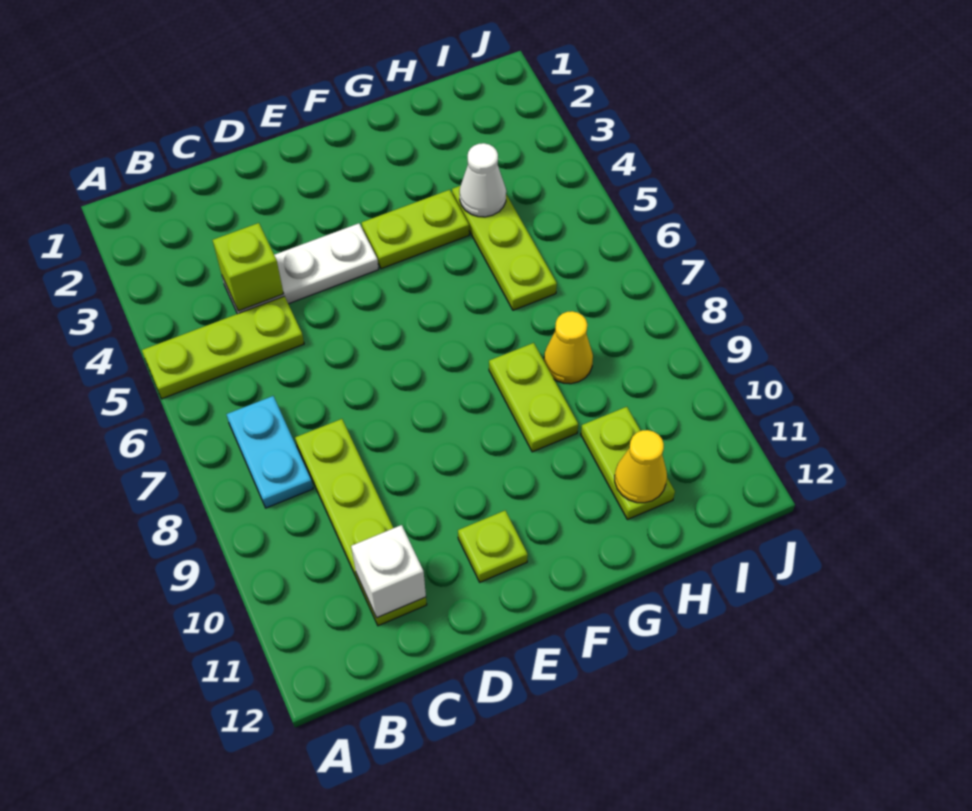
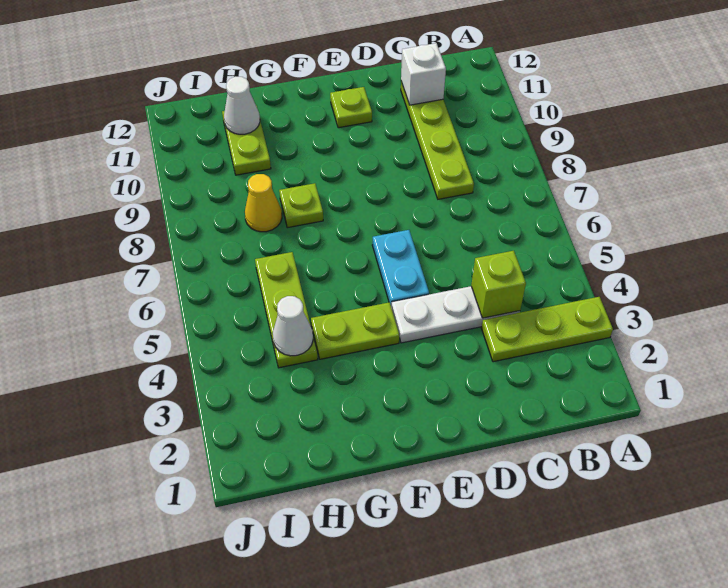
lime plate A5:C5 level 1 -> lime plate A3:C3 level 1
cyan plate B7:B8 level 1 -> cyan plate E5:E6 level 1
lime plate G8:G9 level 1 -> lime plate G8 level 1
yellow cone H11 level 2 -> white cone H11 level 2

